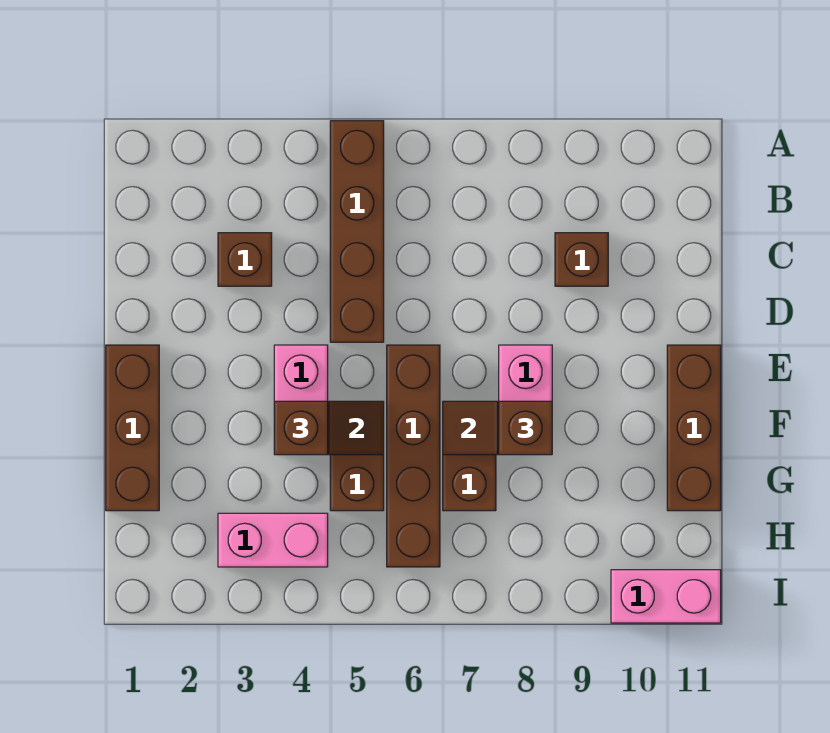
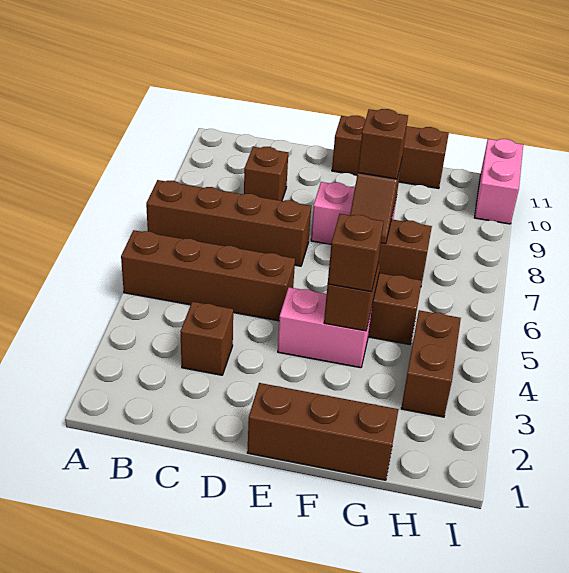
brown brick E6:H6 level 1 -> brown brick A7:D7 level 1
pink brick H3:H4 level 1 -> brown brick H3:H4 level 1

